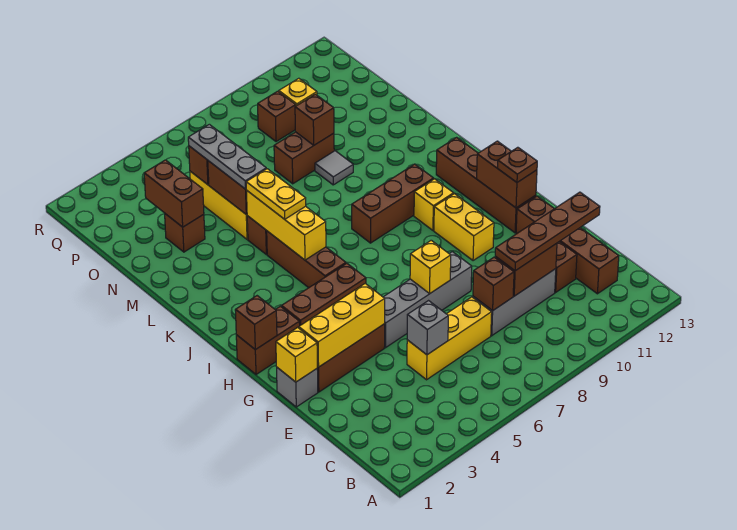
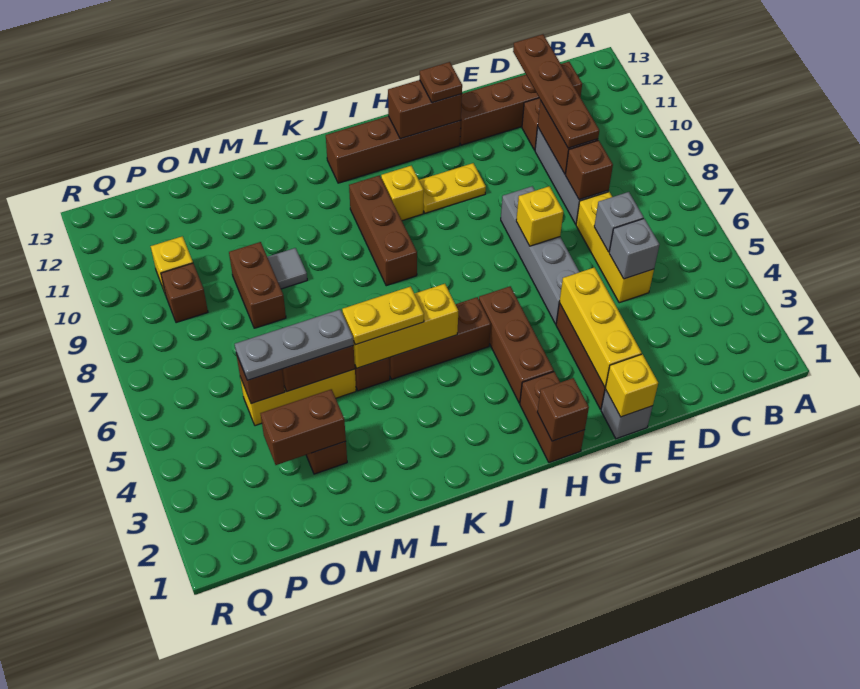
none -> grey brick D6 level 2
yellow brick G10:H10 level 1 -> yellow plate G10:H10 level 1
brown brick N9 level 2 -> none

